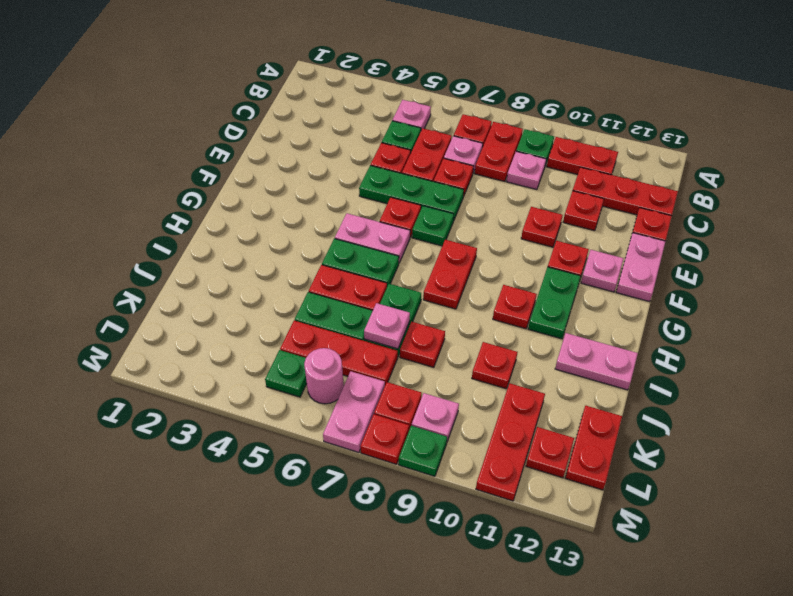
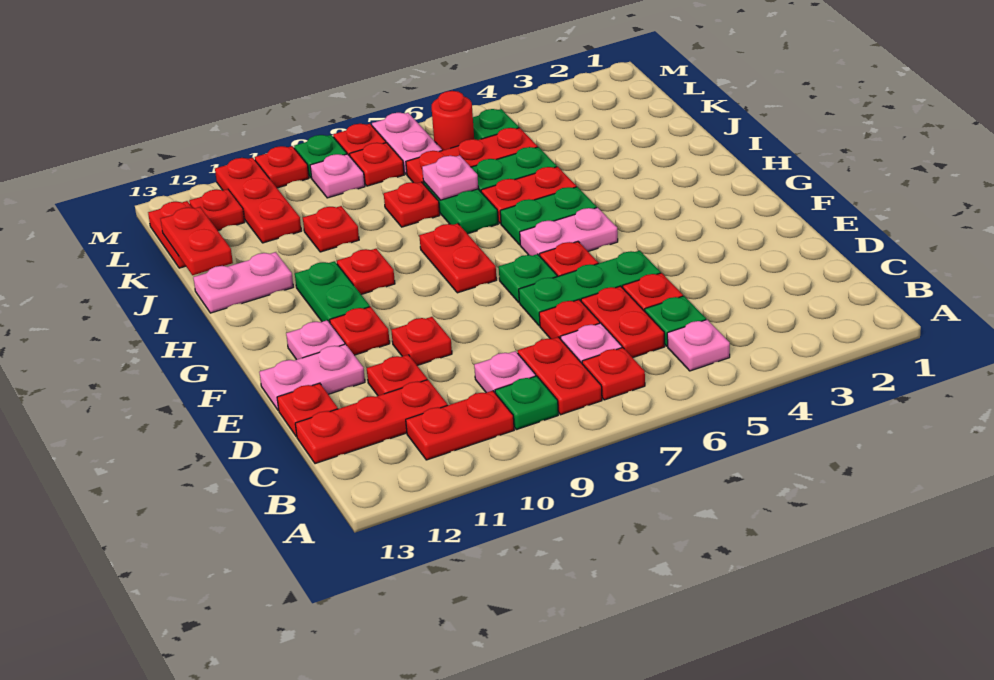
pink plate E13:F13 level 1 -> pink plate E12:E13 level 1
none -> red plate J13:K13 level 2
pink round brick L6 level 1 -> red round brick L6 level 1
none -> red plate M10 level 1

